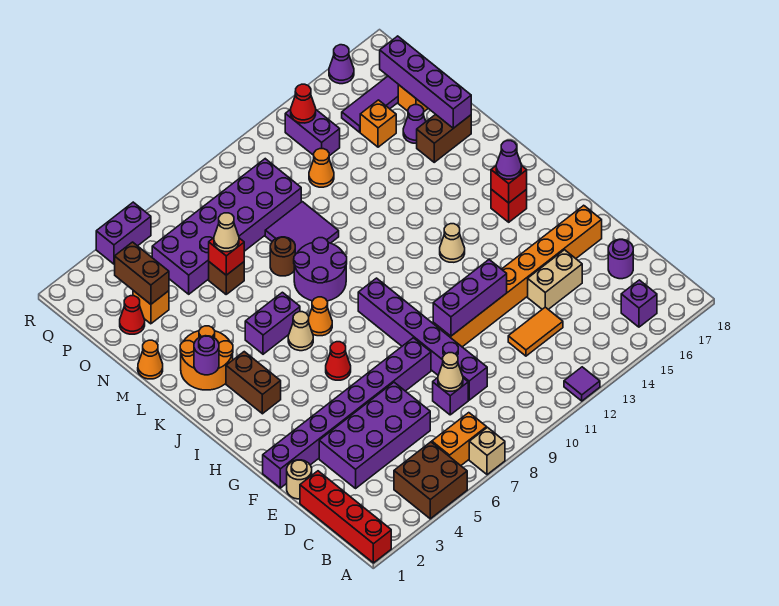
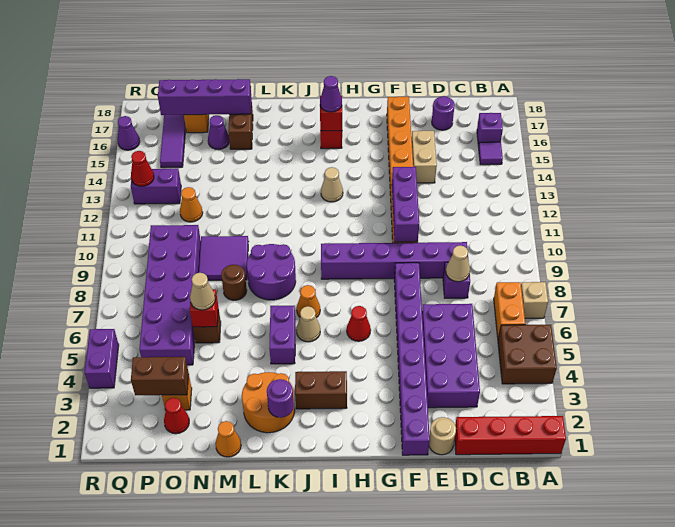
purple tile A12 level 1 -> purple tile B15 level 1
orange tile D12:D13 level 1 -> none
orange brick O15 level 1 -> none

